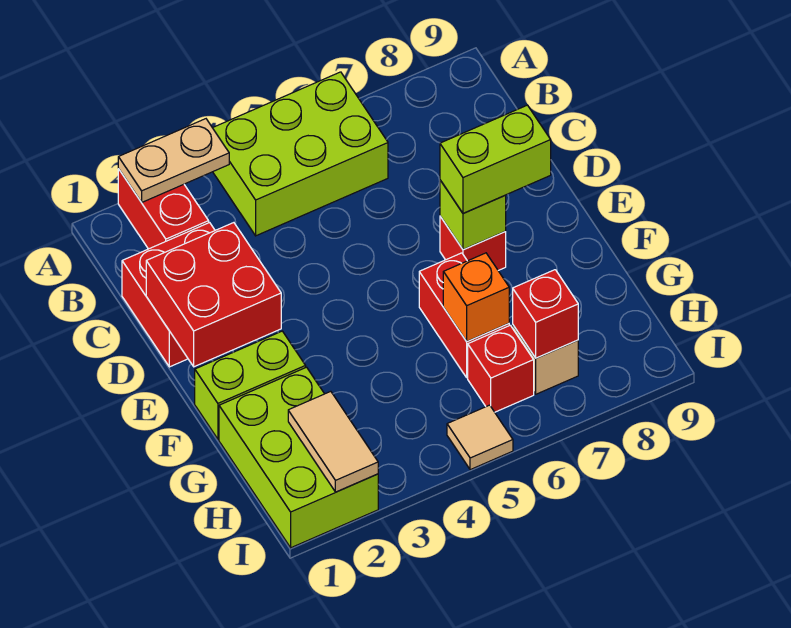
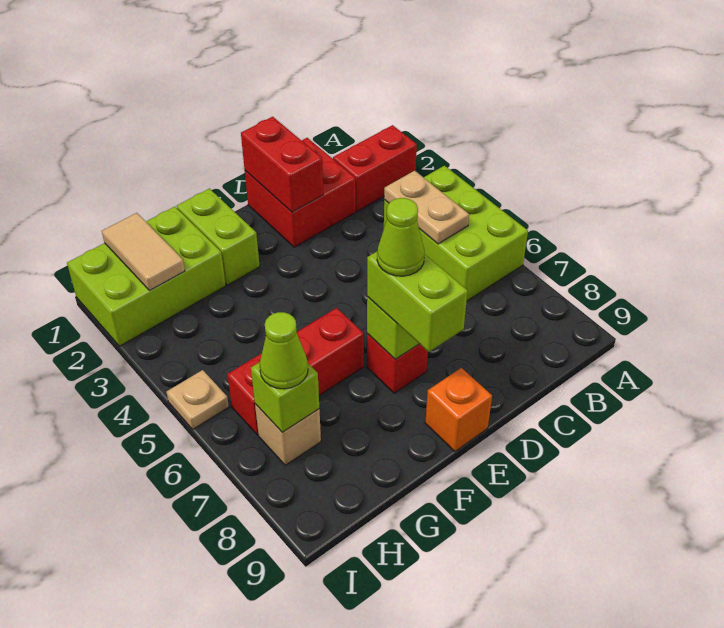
tan plate A2:A3 level 2 -> tan plate B4:B5 level 2
red brick D1:E2 level 2 -> red brick D1:D2 level 2
none -> lime cone E7 level 4
orange brick G6 level 2 -> orange brick E9 level 1
tan tile H2:I2 level 2 -> tan tile H1:H2 level 2
red brick H7 level 2 -> lime brick H7 level 2
none -> lime cone H7 level 3
tan tile I5 level 1 -> tan plate I5 level 1

